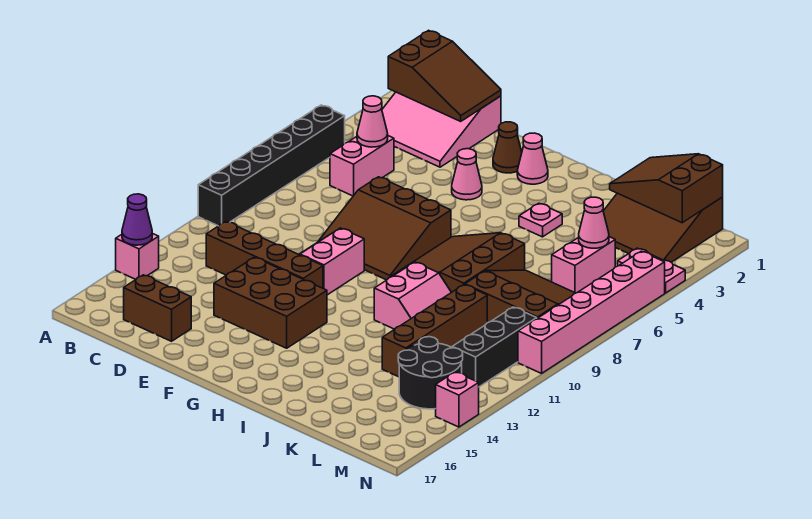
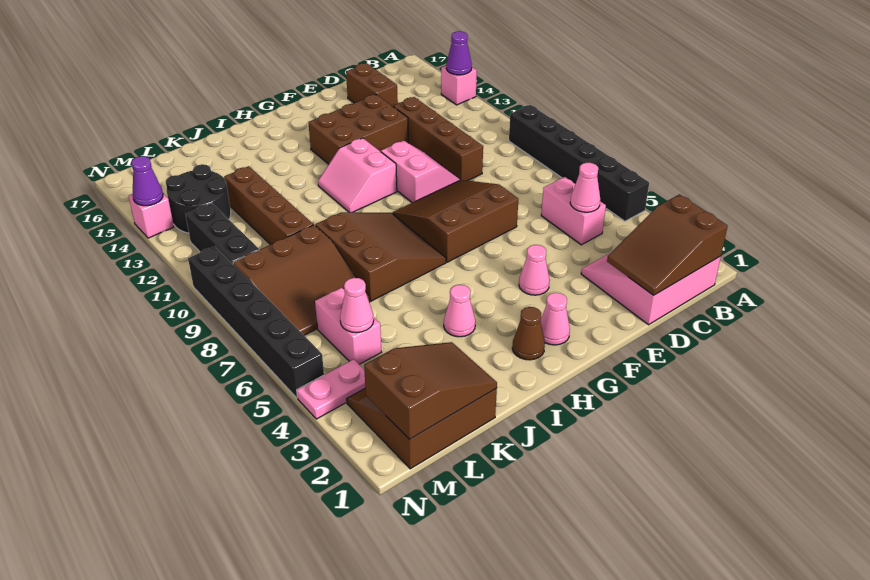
brown brick C12:F12 level 1 -> brown brick D10:D13 level 1
brown brick C16:D16 level 1 -> brown brick D15:D16 level 1
brown cone F2 level 1 -> brown cone H2 level 1
pink plate I4 level 1 -> pink cone I4 level 1
pink slope I10:J11 level 1 top I -> pink slope G11:H12 level 1 top G
pink brick N5:N10 level 1 -> black brick N5:N10 level 1
none -> purple cone N14 level 2

